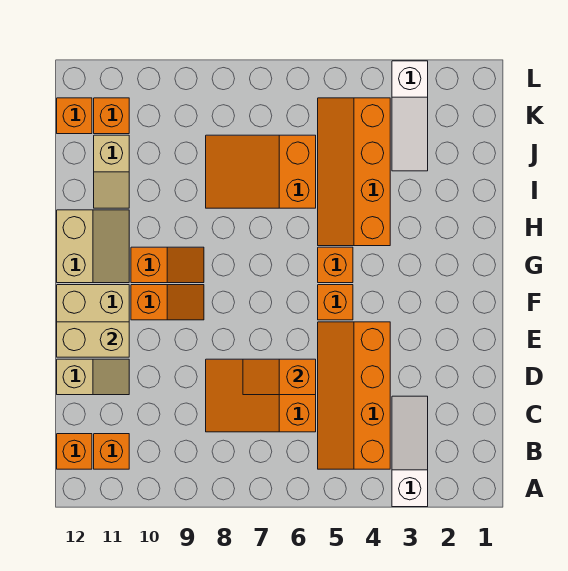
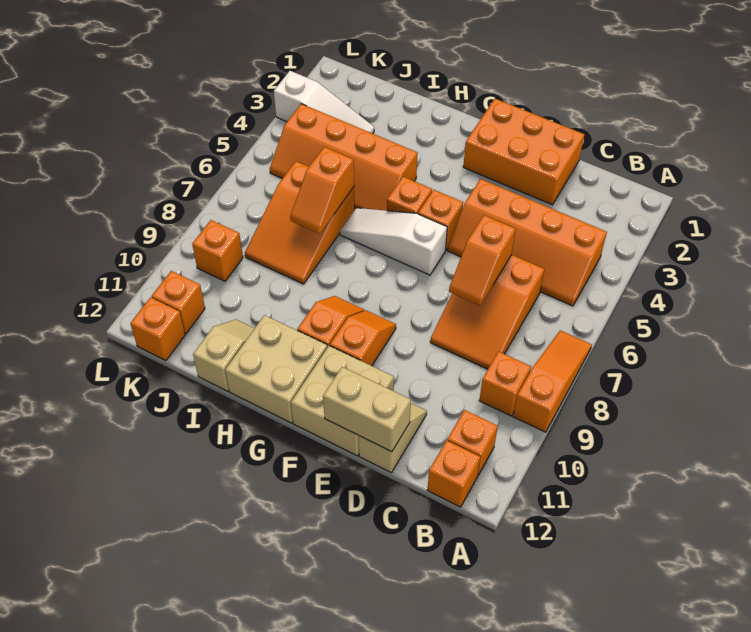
white slope A3:C3 level 1 top A -> white slope F6:H6 level 1 top F
none -> orange slope A7:A9 level 1 top 9
none -> orange brick B9 level 1
none -> orange brick D1:F2 level 1
tan brick E11:E12 level 2 -> tan brick D12:E12 level 2
tan slope G11:H12 level 1 top 12 -> tan brick G11:H12 level 1
none -> orange slope I6:I7 level 2 top 6
tan slope I11:J11 level 1 top J -> tan slope I11:I12 level 1 top 12
none -> orange brick K9 level 1

